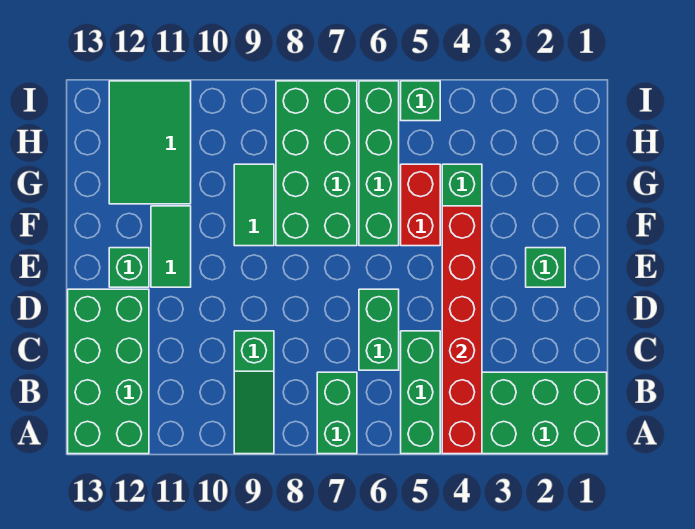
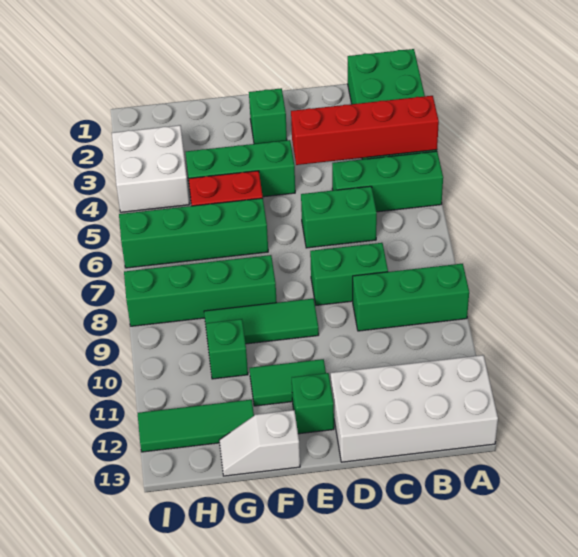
red brick A4:F4 level 2 -> red brick A4:D4 level 2
green brick A7:B7 level 1 -> green brick C8:D8 level 1
green slope A9:C9 level 1 top C -> green brick A9:C9 level 1
green brick A12:D13 level 1 -> white brick A12:D13 level 1
green brick F7:I8 level 1 -> green brick F8:I8 level 1
green tile F9:G9 level 1 -> green tile E9:G9 level 1
none -> white slope F13:G13 level 1 top F
green tile G11:I12 level 1 -> green tile G12:I12 level 1
none -> white brick H3:I4 level 1
green brick I5 level 1 -> green brick G10 level 1

